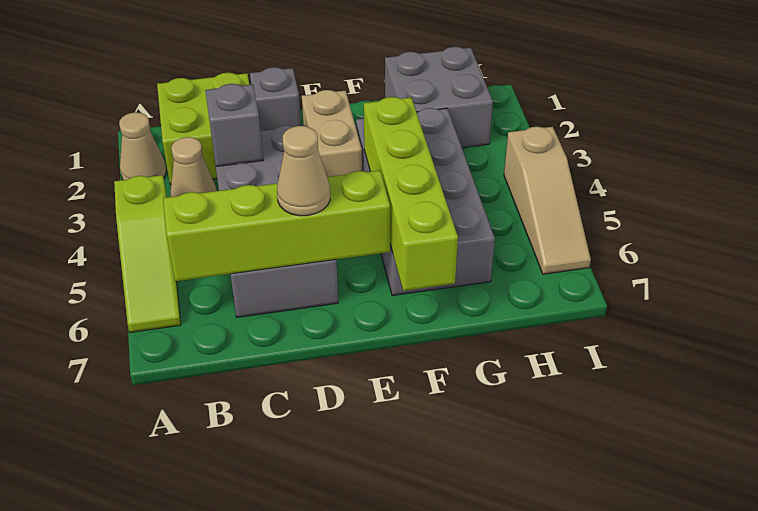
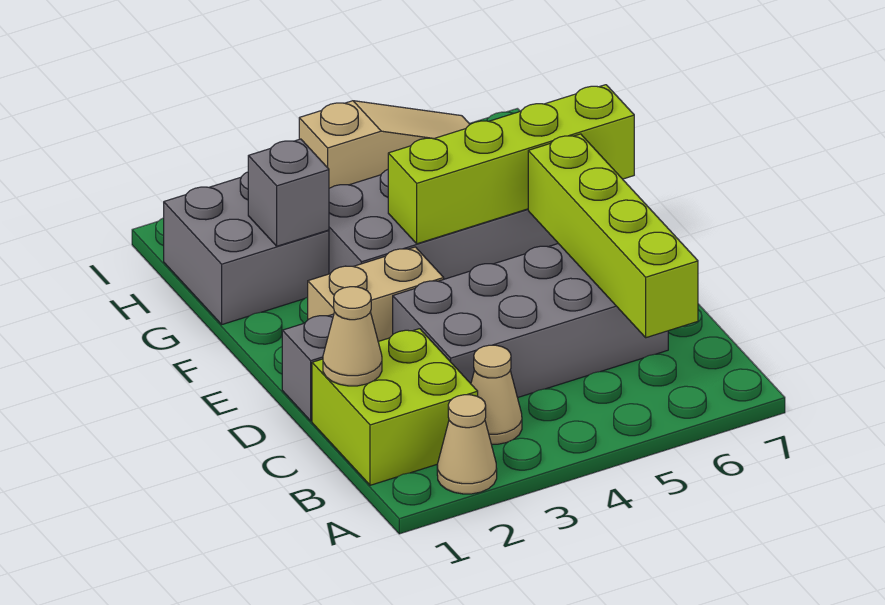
lime slope A4:A6 level 1 top 4 -> none
grey brick C3 level 2 -> grey brick G2 level 2
tan cone D6 level 3 -> tan cone C1 level 2

